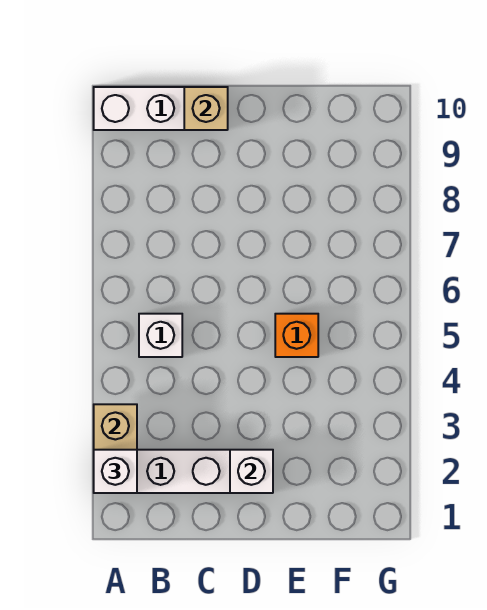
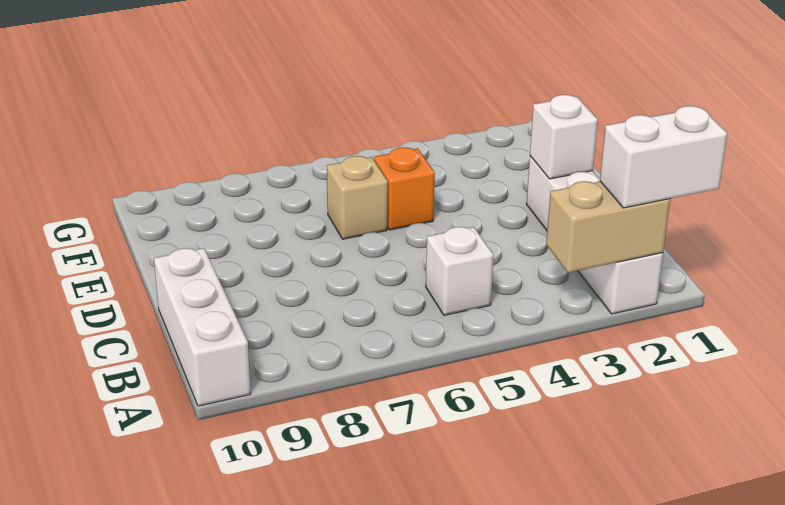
white brick A2 level 3 -> white brick A1:A2 level 3
tan brick C10 level 2 -> tan brick E6 level 1

